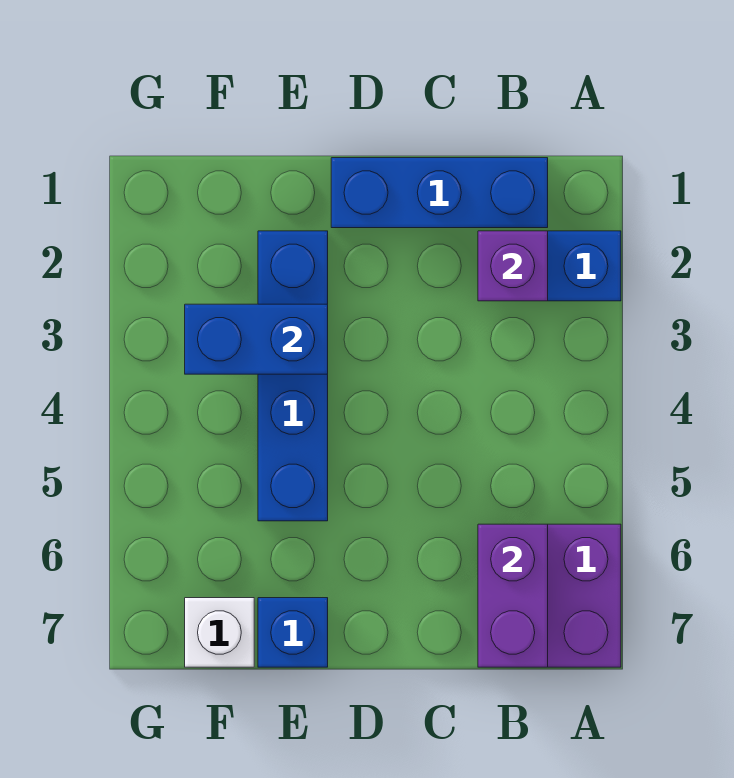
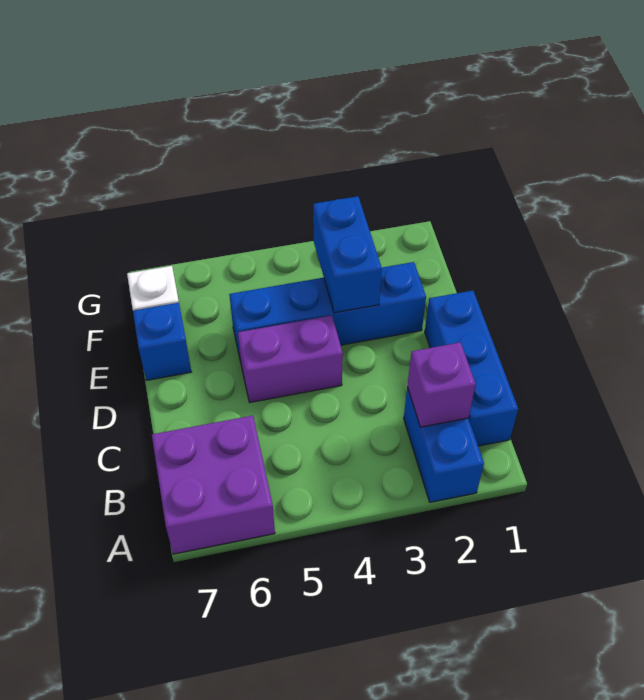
purple brick B6:B7 level 2 -> purple brick D4:D5 level 1

